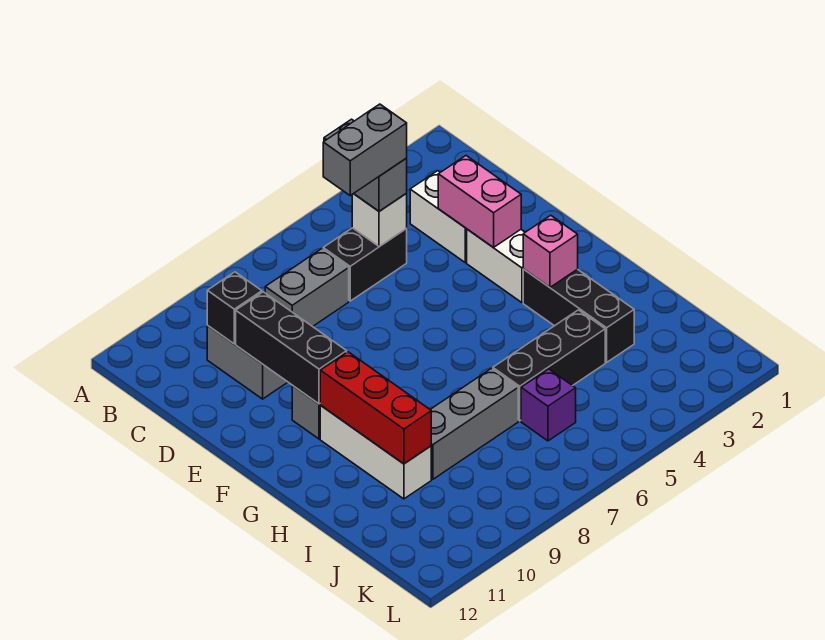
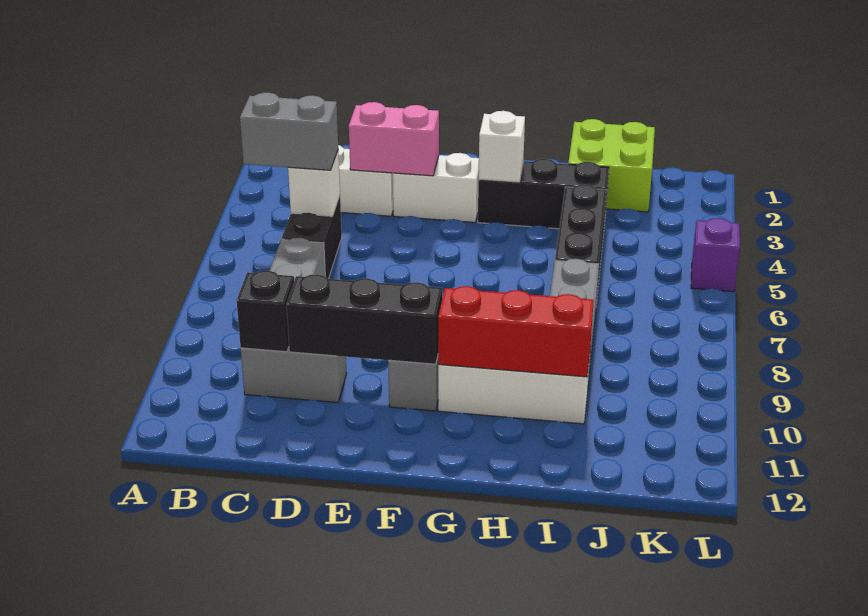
grey brick C5:C6 level 4 -> none
pink brick G3 level 2 -> white brick G3 level 2
none -> lime brick I1:J2 level 1
purple brick J6 level 1 -> purple brick L5 level 1

